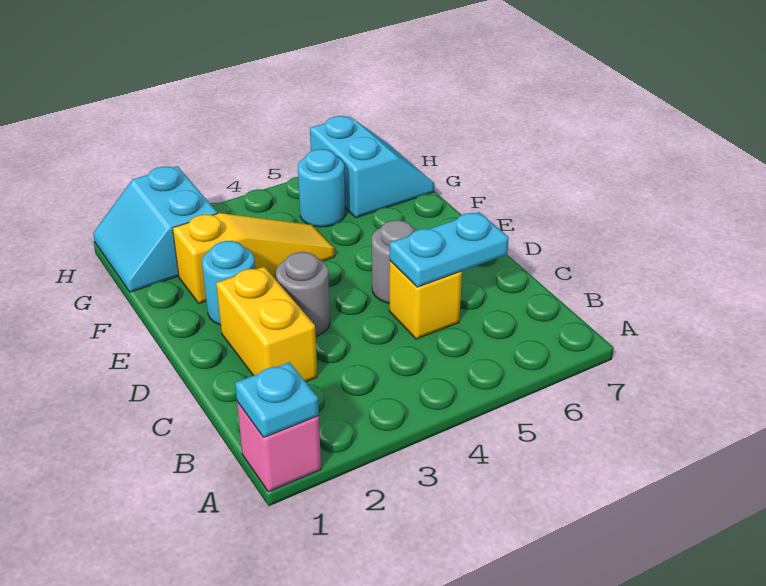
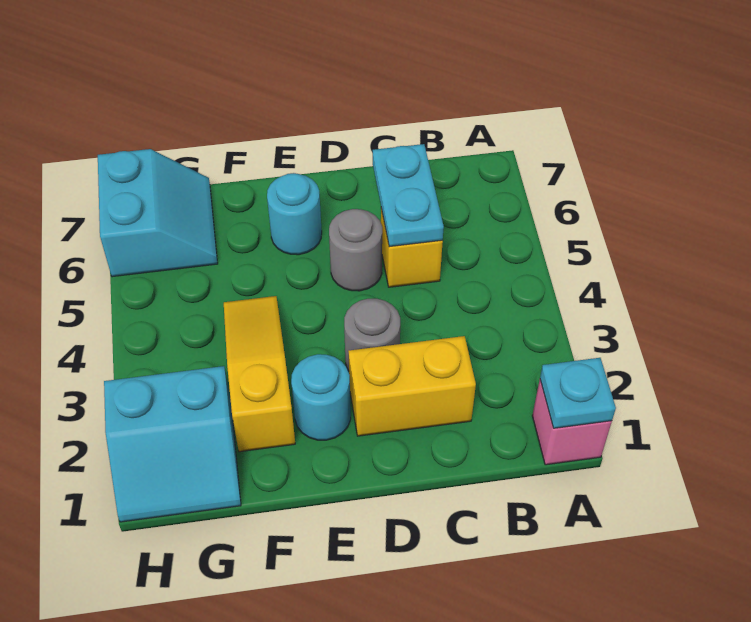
cyan round brick G5 level 1 -> cyan round brick E6 level 1
cyan slope G6:H7 level 1 top 6 -> cyan slope G6:H7 level 1 top H

